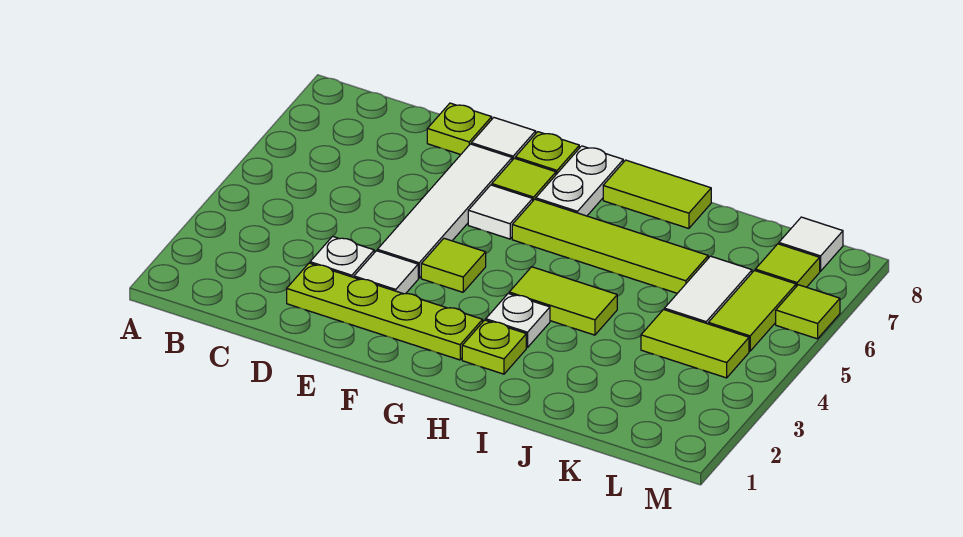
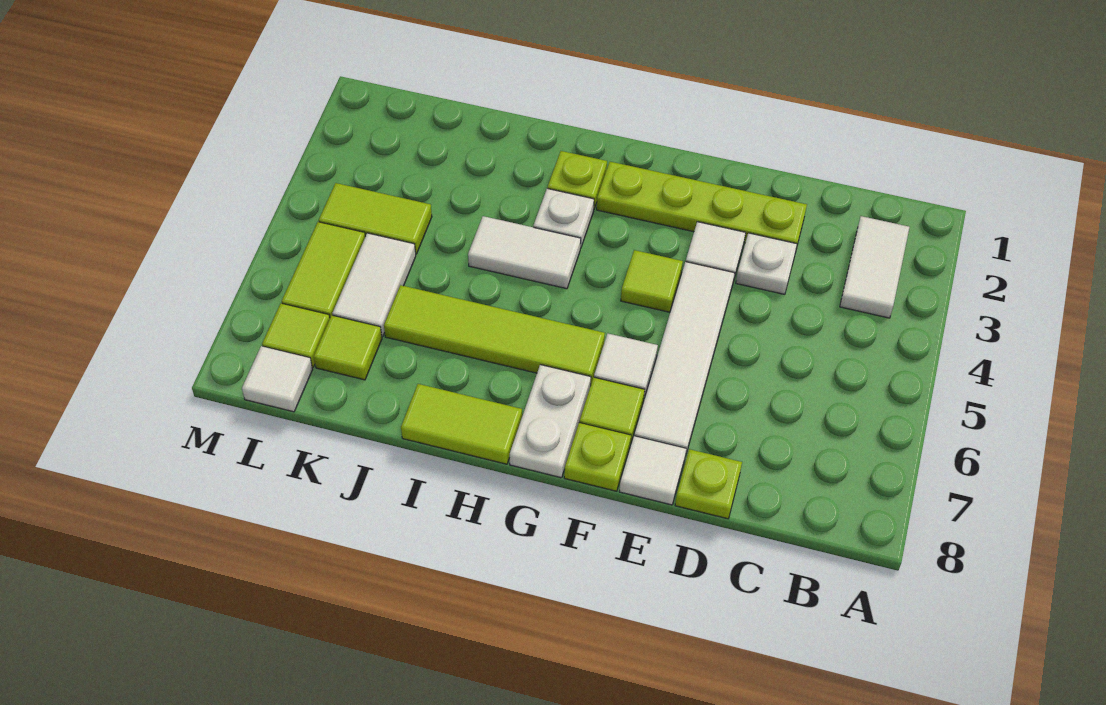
none -> white tile B2:B3 level 1
lime tile H4:I4 level 1 -> white tile H4:I4 level 1
lime tile M6 level 1 -> lime tile K7 level 1

